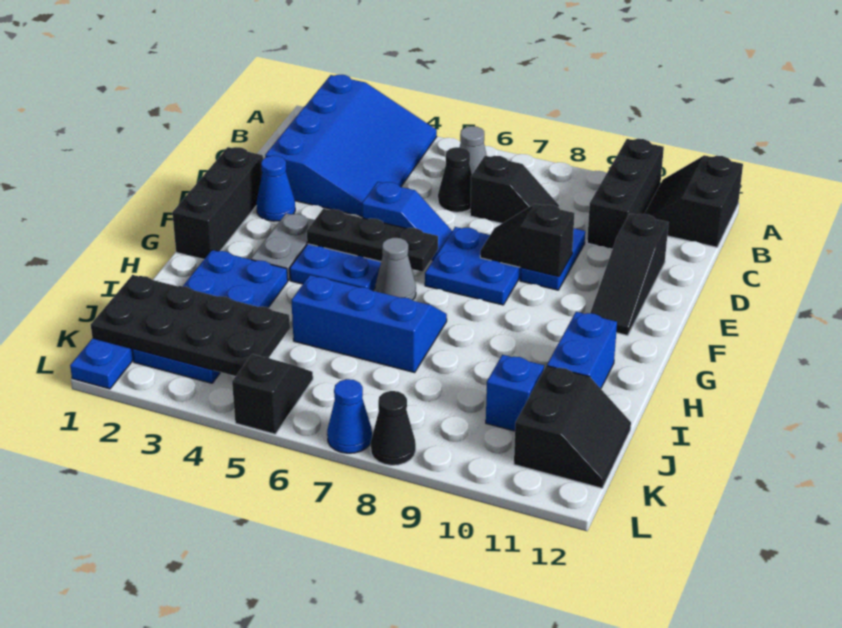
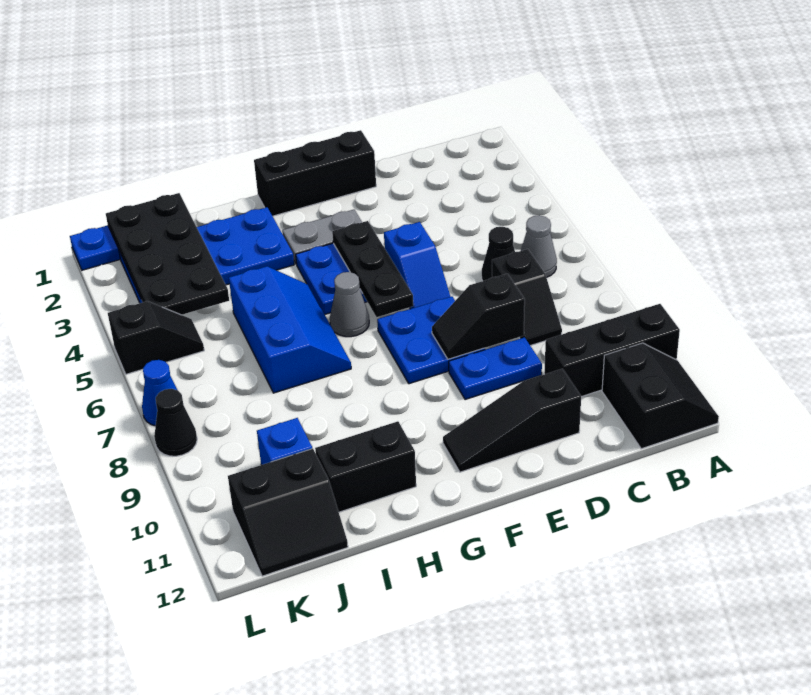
blue slope A2:D4 level 1 top 2 -> none
black slope A11:B12 level 1 top 12 -> black slope A11:B12 level 1 top B
blue cone E2 level 1 -> none
black slope E8:E9 level 2 top 9 -> black slope D8:E8 level 2 top D
blue brick H11:I11 level 1 -> black brick H11:I11 level 1

